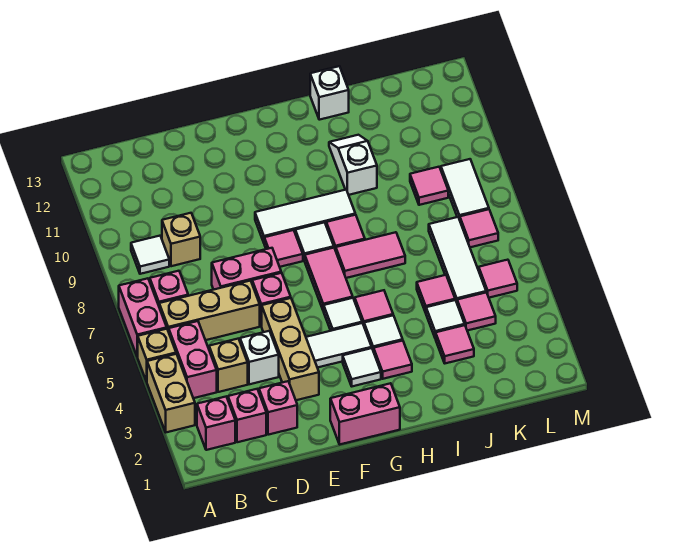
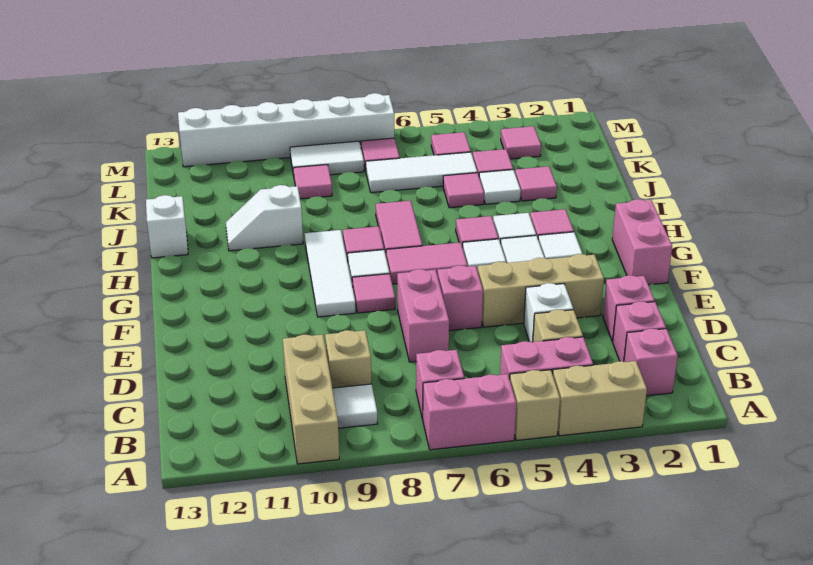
tan brick B6:D6 level 1 -> tan brick A10:C10 level 1
none -> pink tile L3 level 1
none -> white brick M7:M12 level 1

